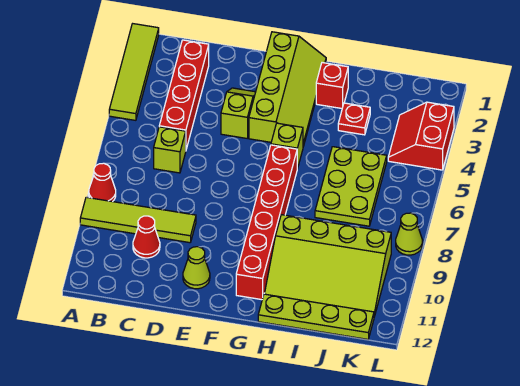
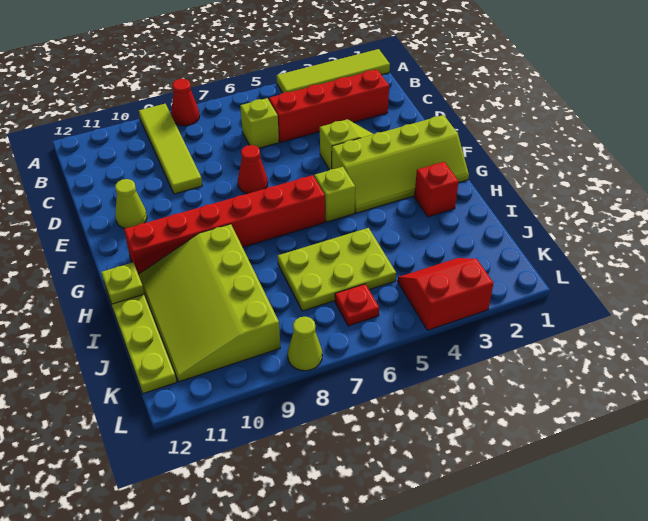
red cone C10 level 1 -> red cone E7 level 1
none -> lime plate H12 level 2
red plate I3 level 1 -> red plate K6 level 1

